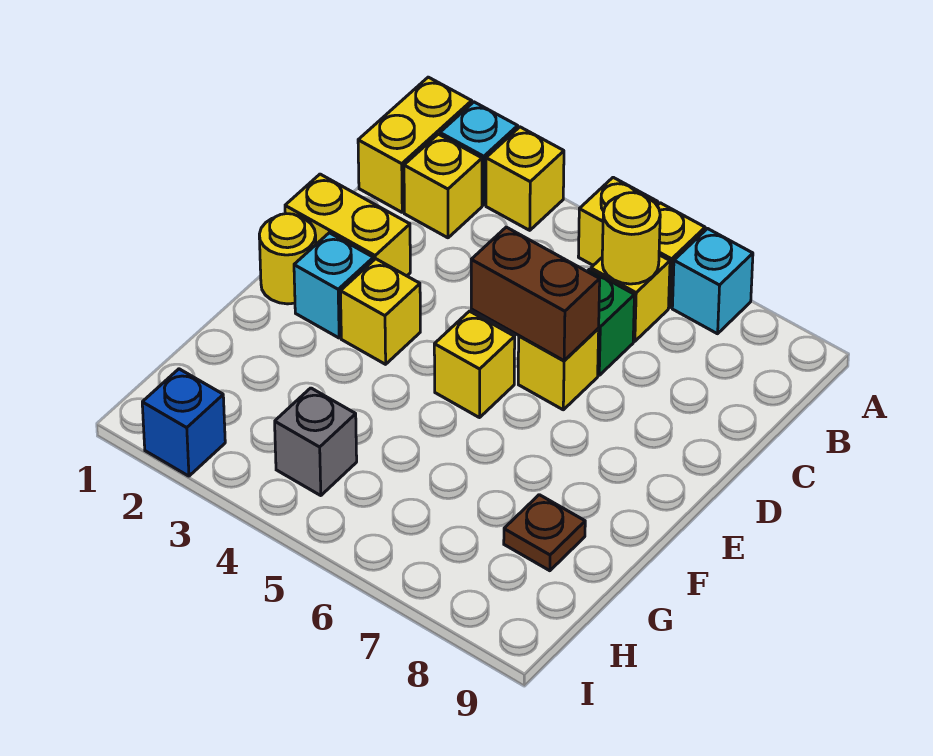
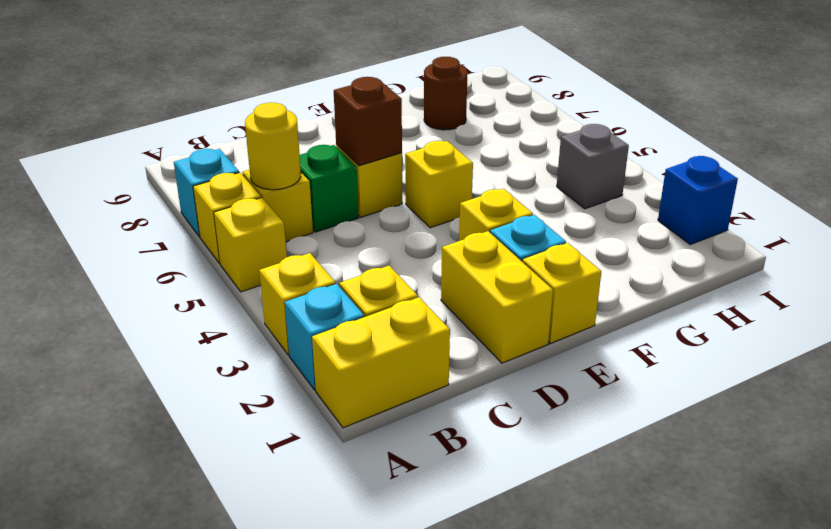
brown brick D5:D6 level 2 -> brown brick D6 level 2
yellow round brick E1 level 1 -> yellow brick E1 level 1
brown plate G8 level 1 -> brown round brick G8 level 1

